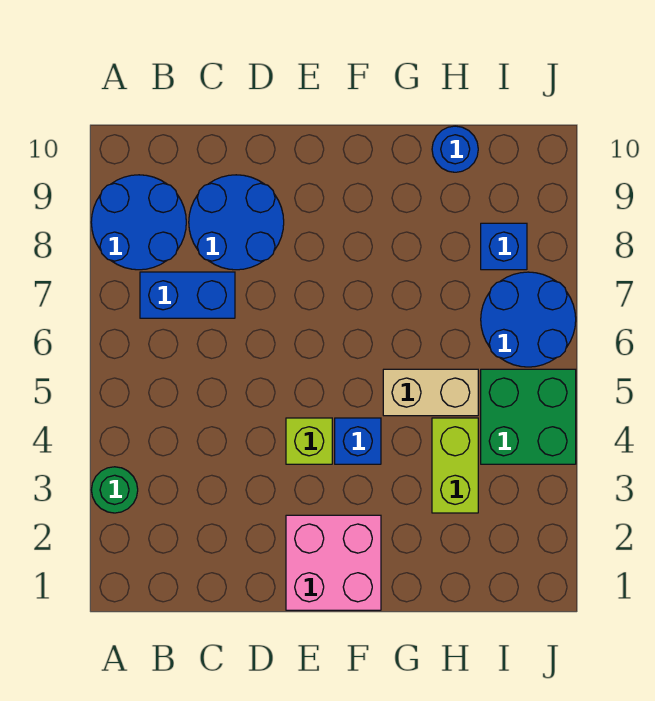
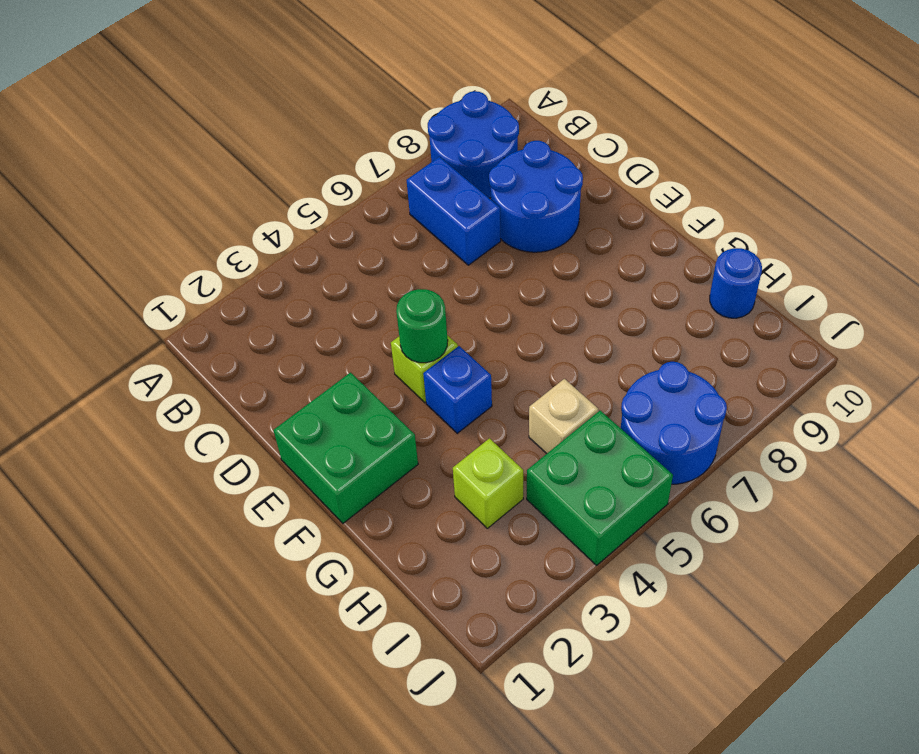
green round brick A3 level 1 -> green round brick E4 level 2
pink brick E1:F2 level 1 -> green brick E1:F2 level 1
tan brick G5:H5 level 1 -> tan brick H5 level 1
lime brick H3:H4 level 1 -> lime brick H3 level 1
blue brick I8 level 1 -> none

